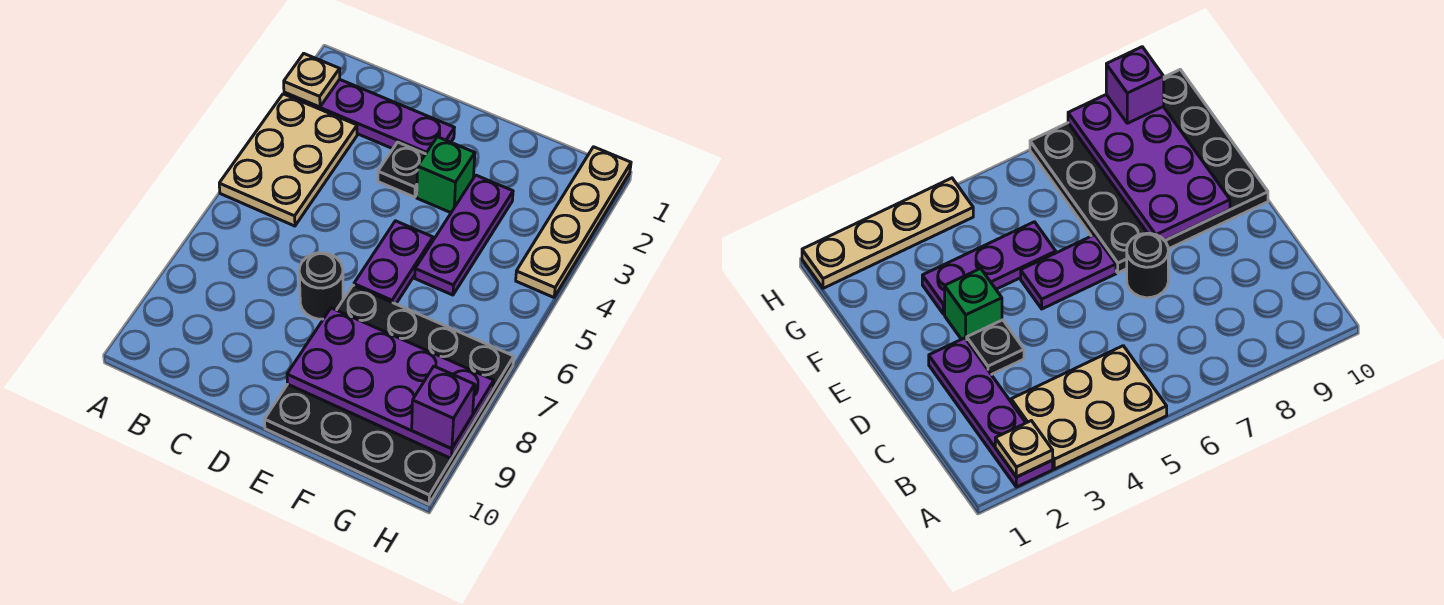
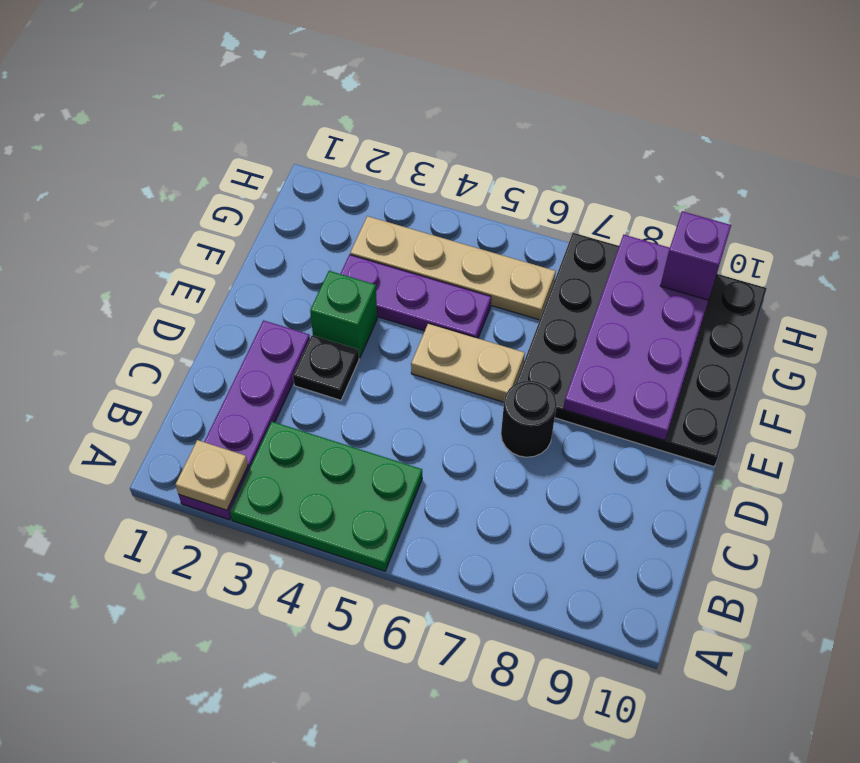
tan plate A3:B5 level 1 -> green plate A3:B5 level 1
purple plate E5:E6 level 1 -> tan plate E5:E6 level 1
tan plate H1:H4 level 1 -> tan plate G3:G6 level 1

